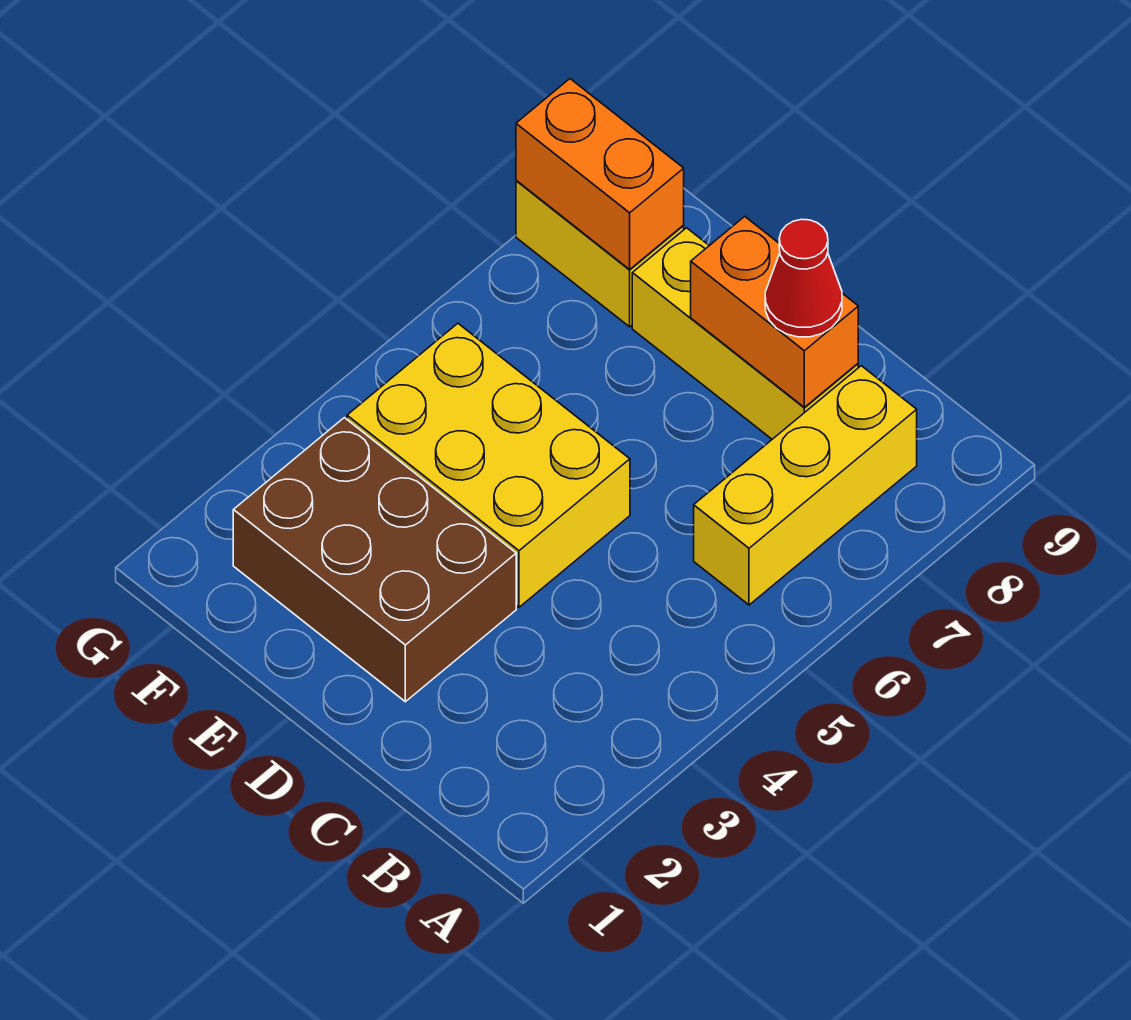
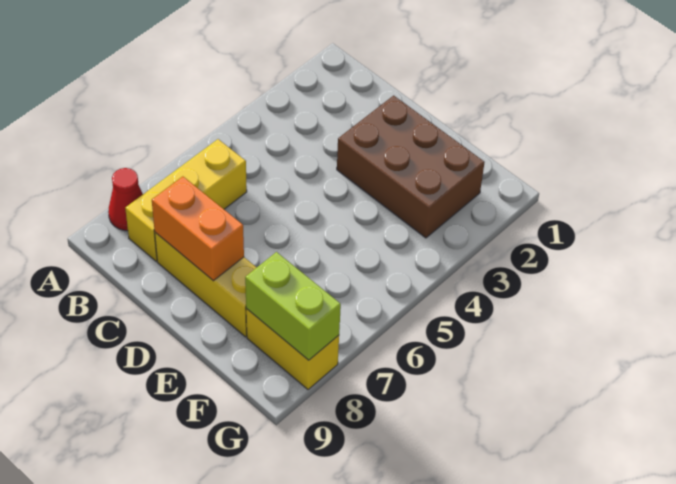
red cone C8 level 3 -> red cone A8 level 1
yellow brick D4:F5 level 1 -> none
orange brick F8:G8 level 2 -> lime brick F8:G8 level 2

